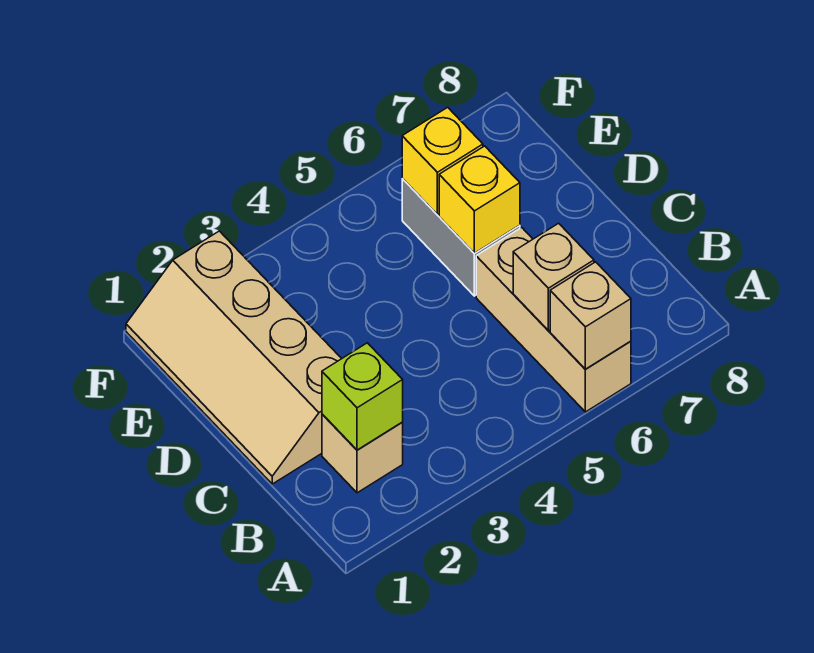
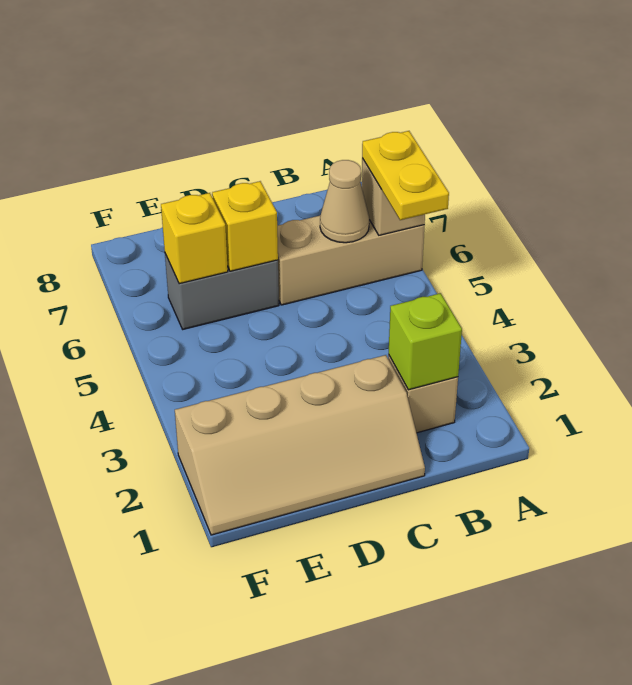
none -> yellow plate A5:A6 level 3
tan brick B6 level 2 -> tan cone B6 level 2

